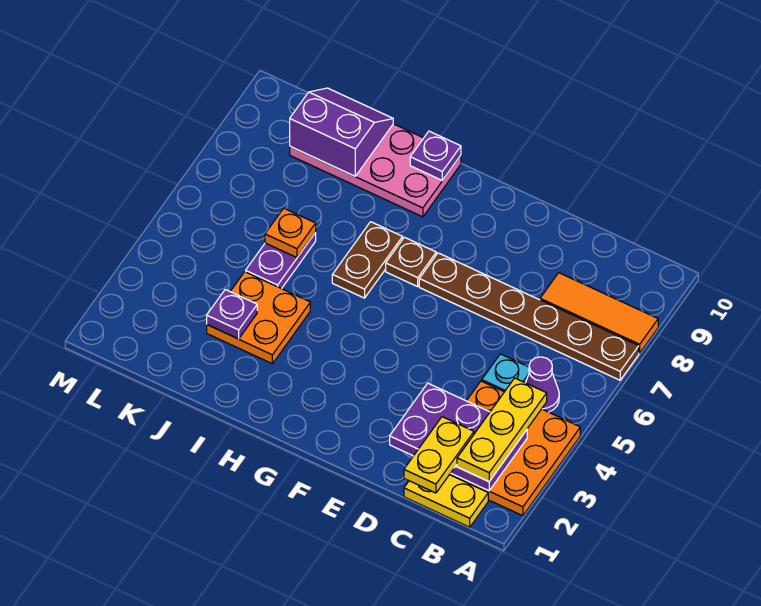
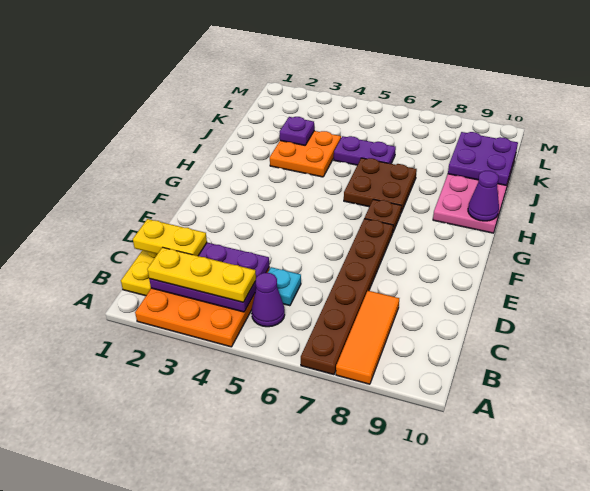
purple plate B2:D3 level 2 -> purple plate B2:C4 level 2
brown plate H6:H7 level 1 -> brown plate H6:I7 level 1
purple plate H10 level 2 -> purple cone H10 level 2
orange plate J6 level 2 -> none
purple slope J9:K10 level 2 top 9 -> purple plate J9:K10 level 2

